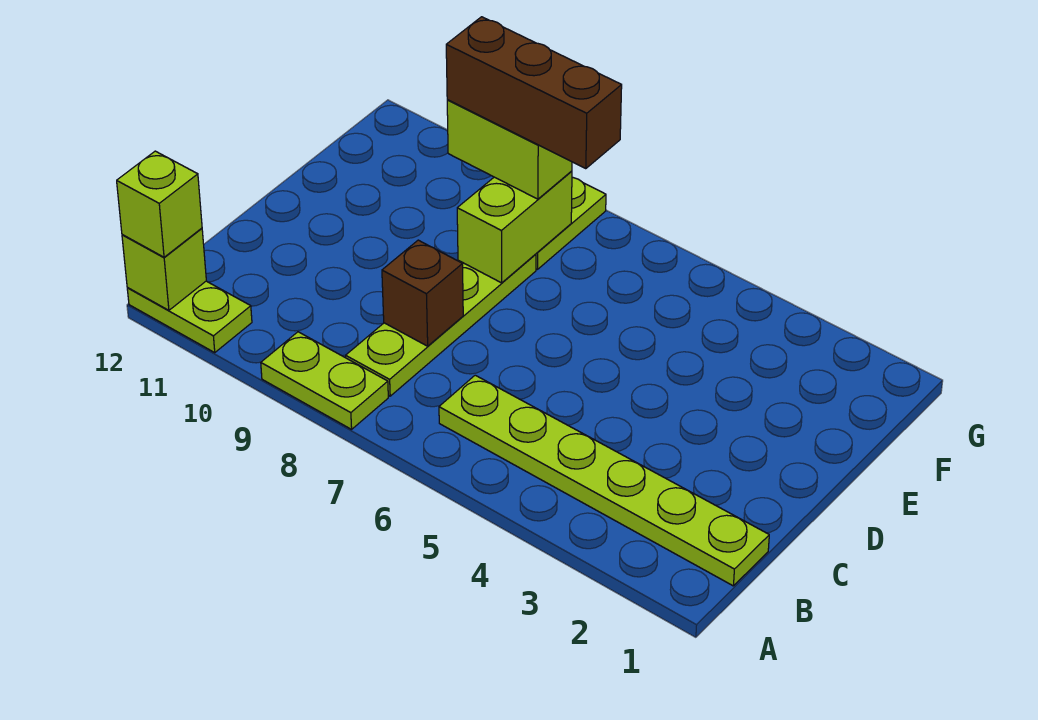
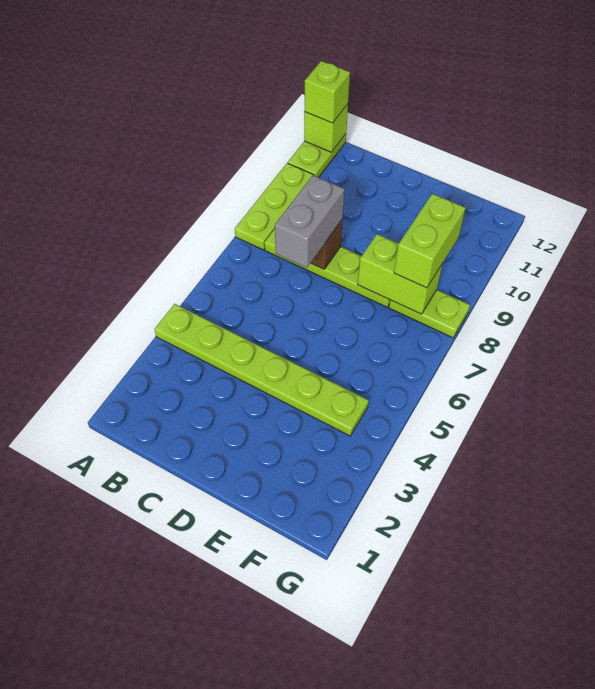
lime plate A8:A9 level 1 -> lime plate A8:A10 level 1
lime plate B1:B6 level 1 -> lime plate A4:F4 level 1
none -> grey brick C7:C8 level 3
brown brick F7:F9 level 4 -> none

